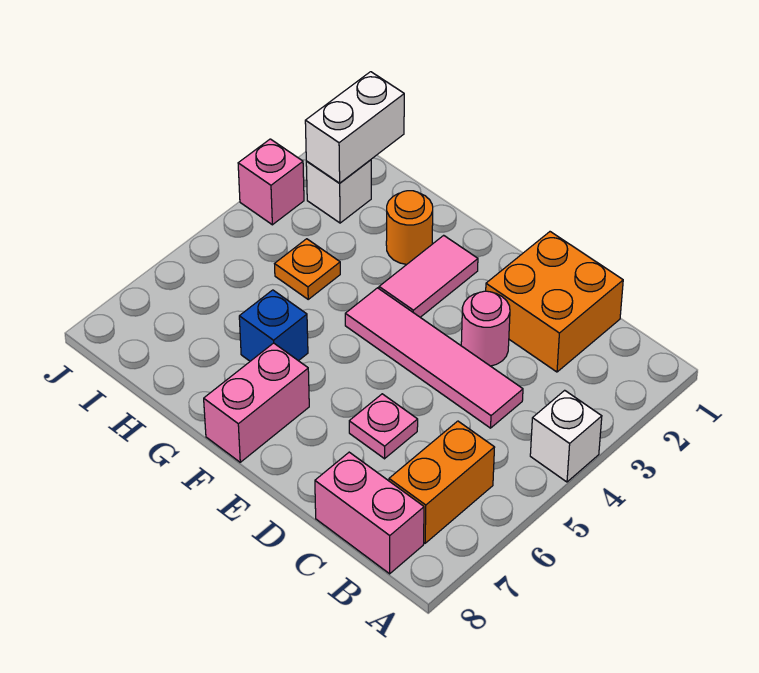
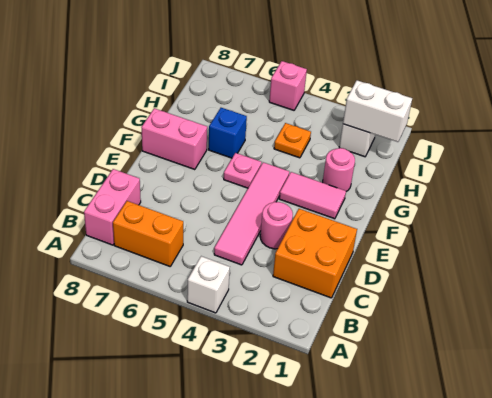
pink plate D6 level 1 -> pink plate F5 level 1
orange round brick G2 level 1 -> pink round brick G2 level 1
pink brick J3 level 1 -> pink brick J5 level 1

